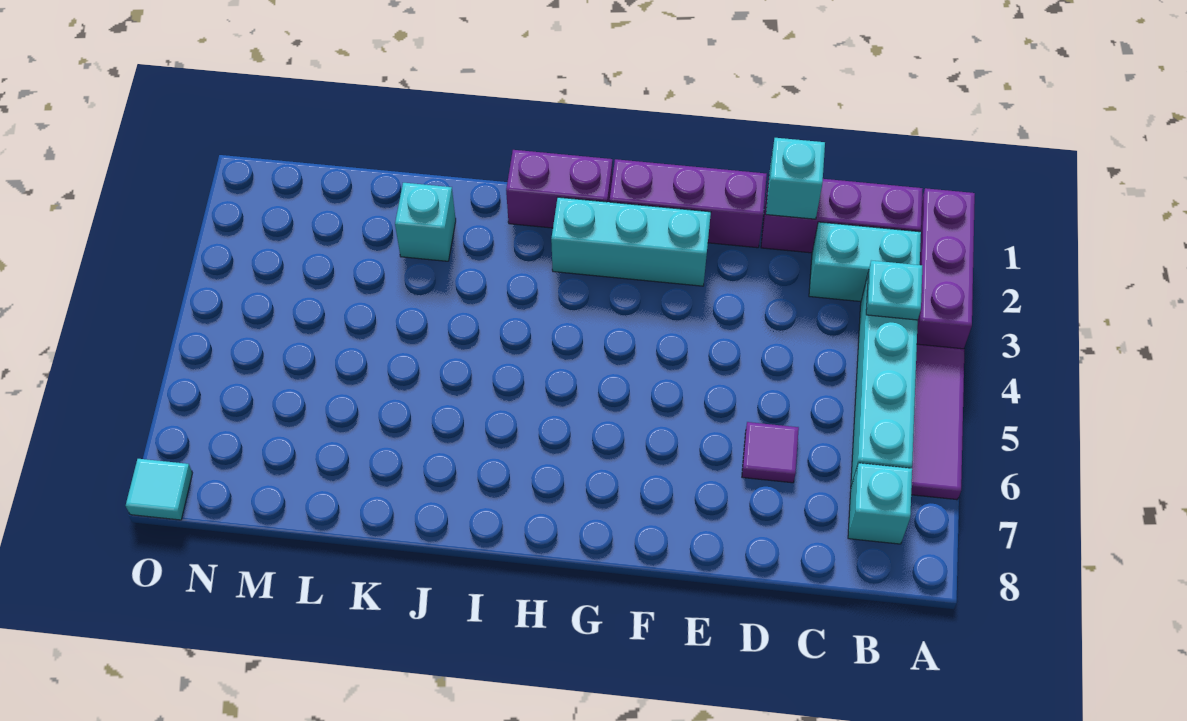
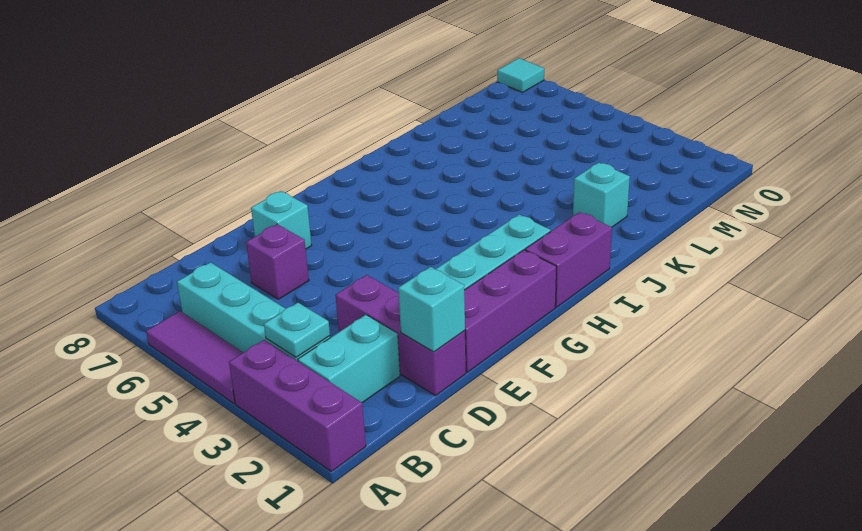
purple brick B1:D1 level 1 -> purple brick D1:D3 level 1
cyan brick B7 level 1 -> cyan brick E7 level 1
purple tile D6 level 1 -> purple brick D6 level 1

